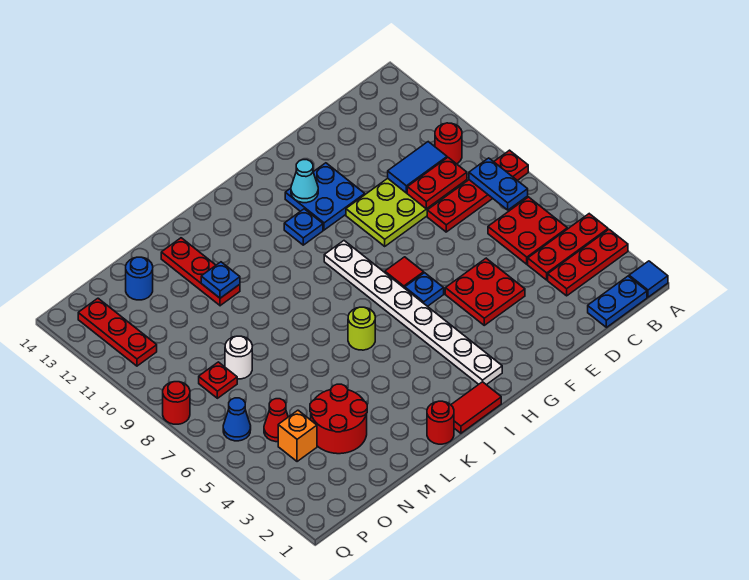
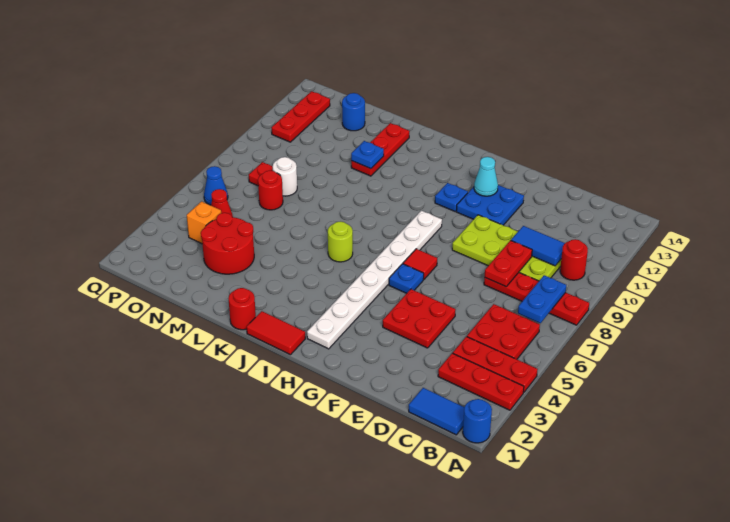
blue tile A1 level 1 -> blue round brick A1 level 1
blue plate B1:C1 level 1 -> blue tile B1:C1 level 1
red plate C9:D9 level 2 -> red plate D8:D9 level 2
red round brick Q8 level 1 -> red round brick N7 level 1

